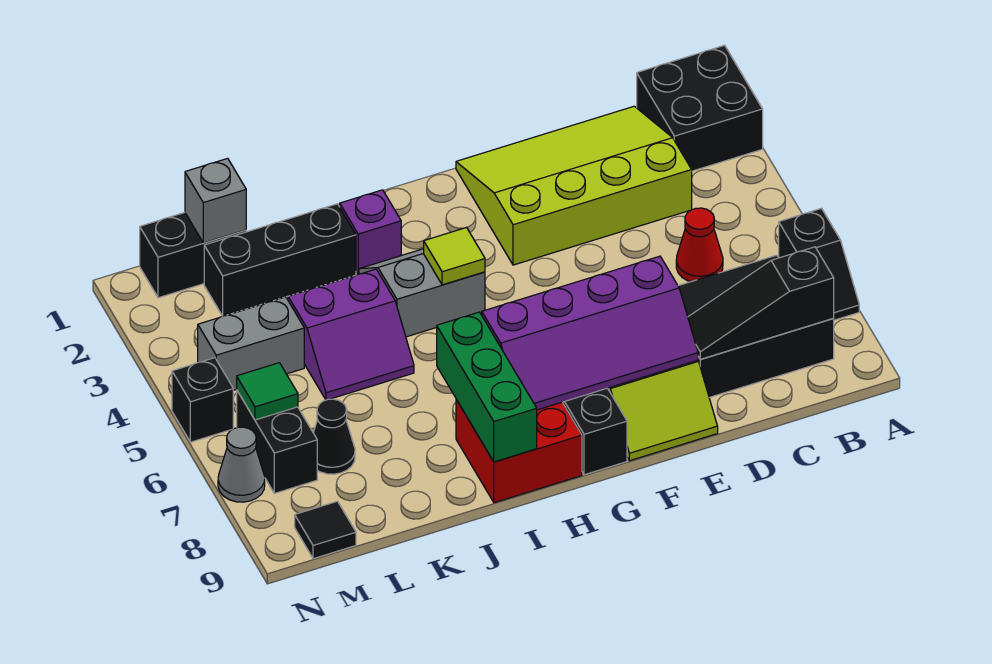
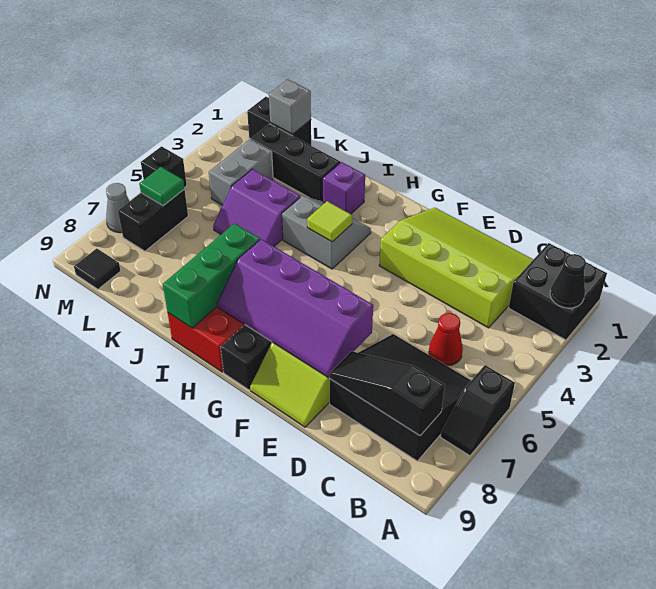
grey brick L4:M4 level 1 -> grey brick L3:L4 level 1
black cone L7 level 1 -> black cone A2 level 2

